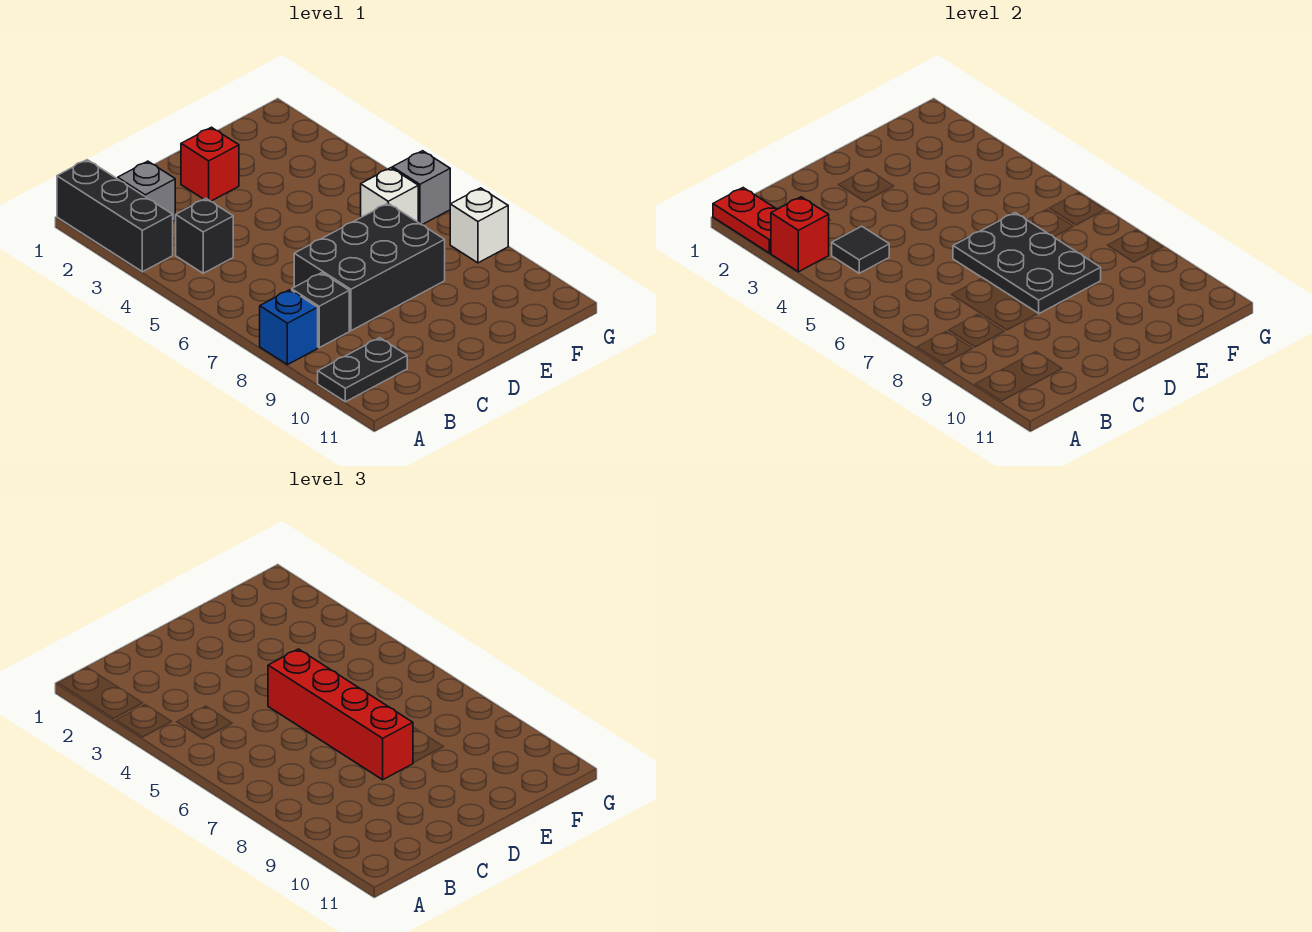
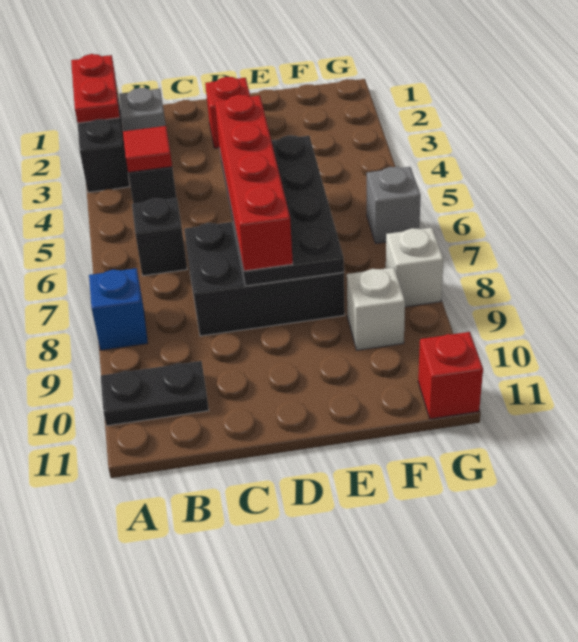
red brick A3 level 2 -> red brick G11 level 1
black tile B4 level 2 -> red tile B4 level 2
black brick B8 level 1 -> black brick B6 level 1
black plate D6:E8 level 2 -> black plate D5:E8 level 2
white brick F6 level 1 -> white brick F9 level 1

